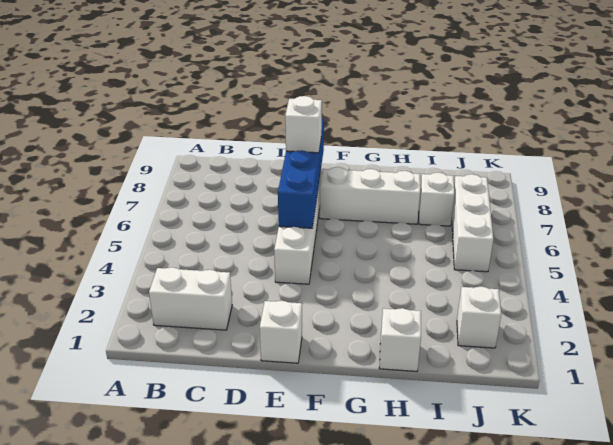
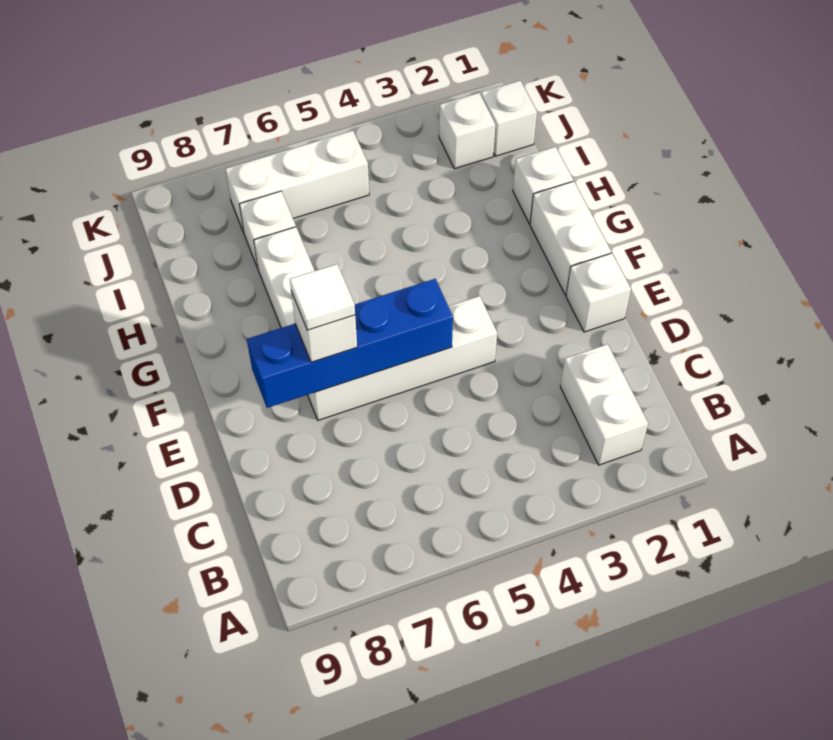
none -> white tile E7 level 4
none -> white brick F1:G1 level 1
none -> white brick J1 level 1

